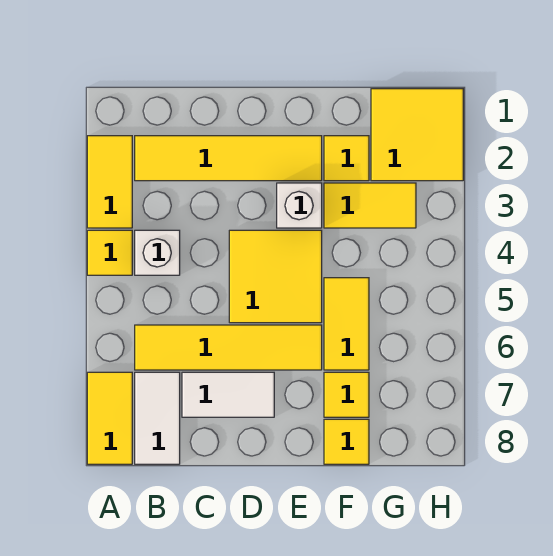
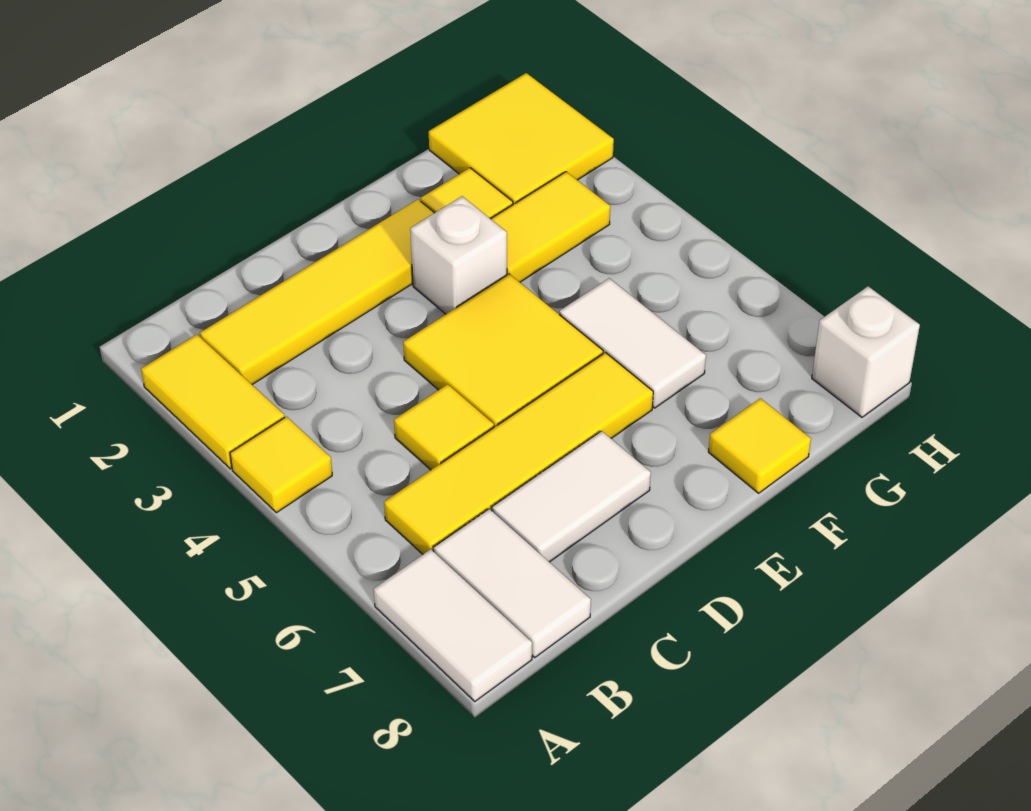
yellow tile A7:A8 level 1 -> white tile A7:A8 level 1
white brick B4 level 1 -> white brick H8 level 1
yellow tile F5:F6 level 1 -> white tile F5:F6 level 1
yellow tile F7 level 1 -> yellow tile C5 level 1

